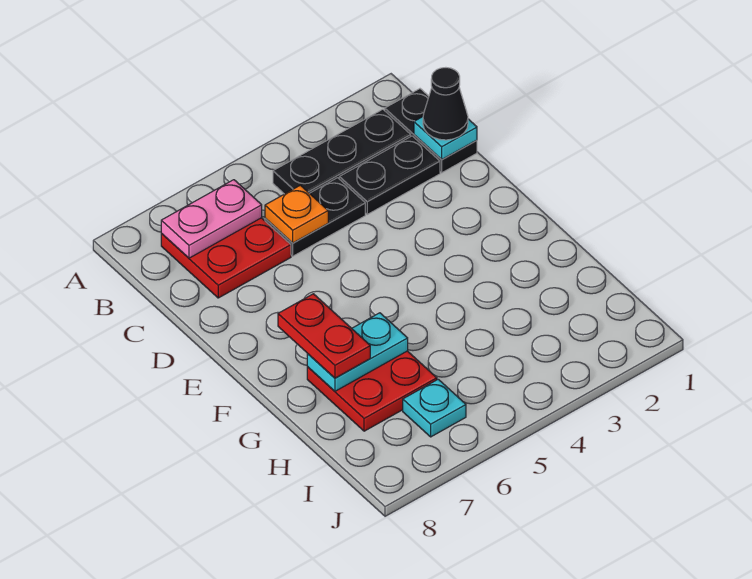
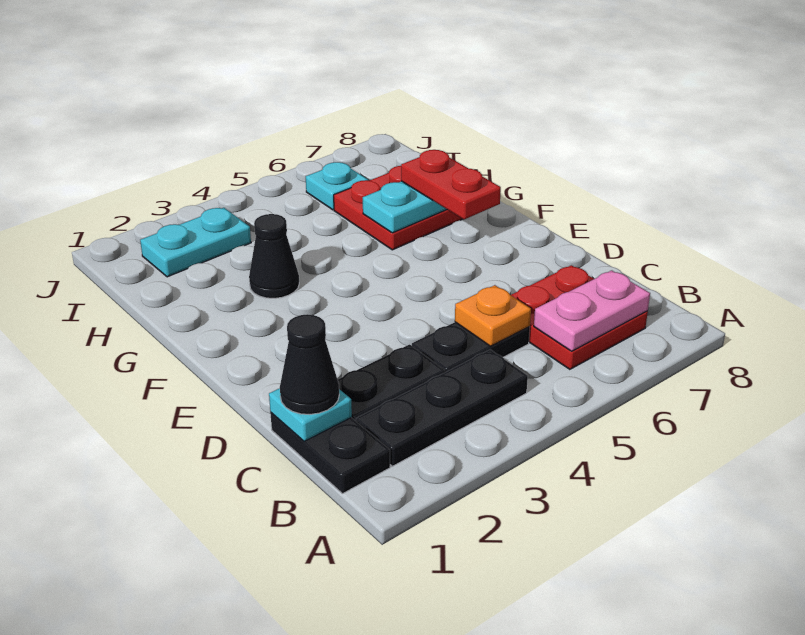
none -> black cone G3 level 1
none -> cyan plate I2:I3 level 1

